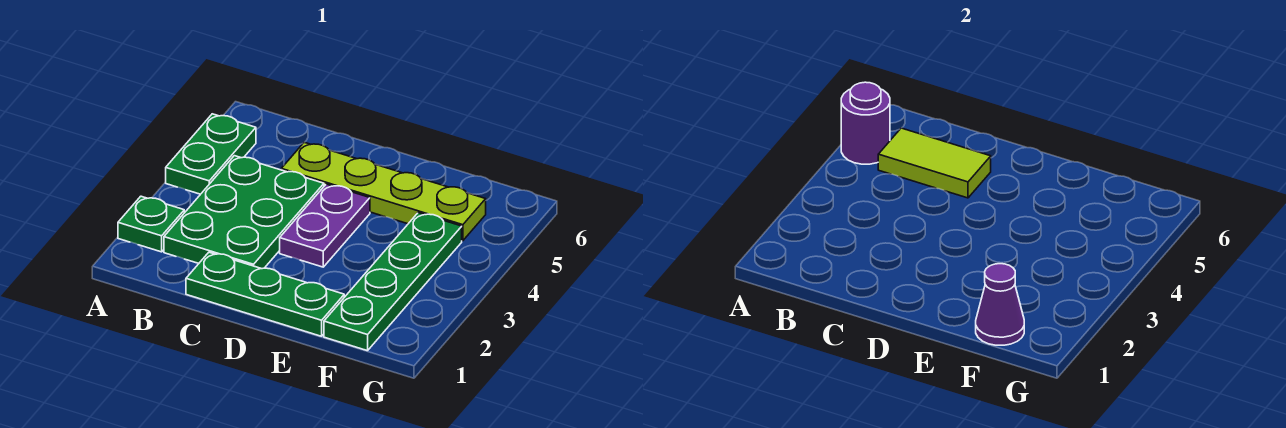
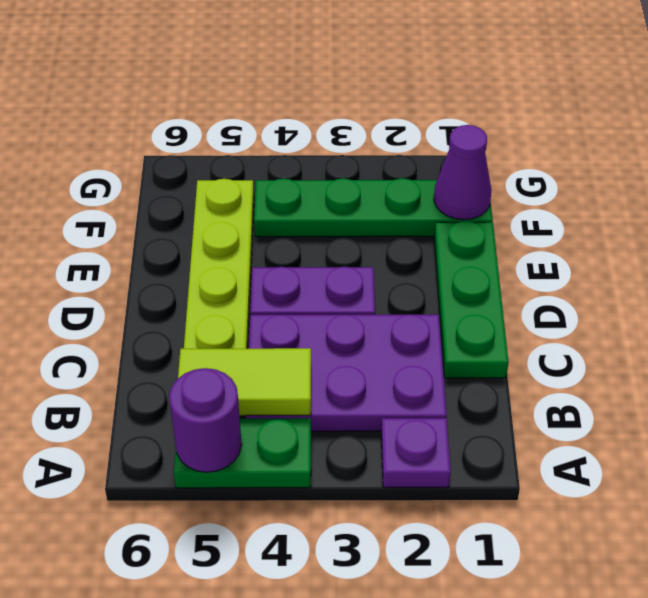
green plate A2 level 1 -> purple plate A2 level 1
green plate B2:C4 level 1 -> purple plate B2:C4 level 1
lime tile B5:C5 level 2 -> lime tile B4:B5 level 2

